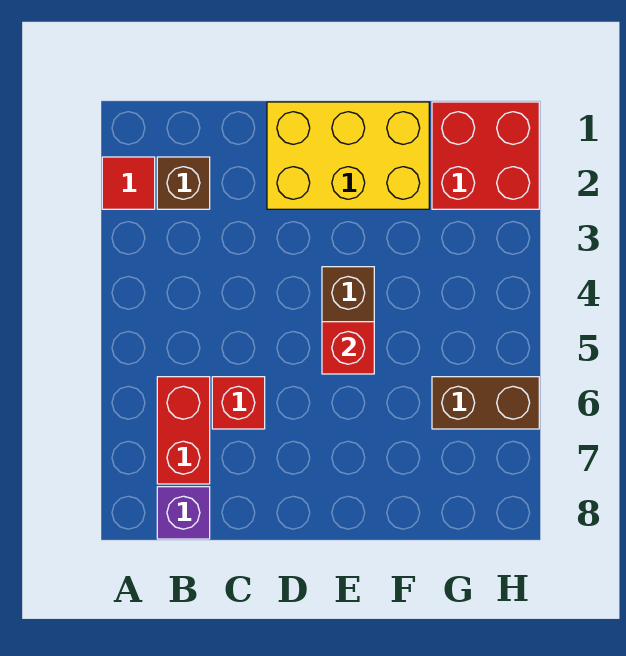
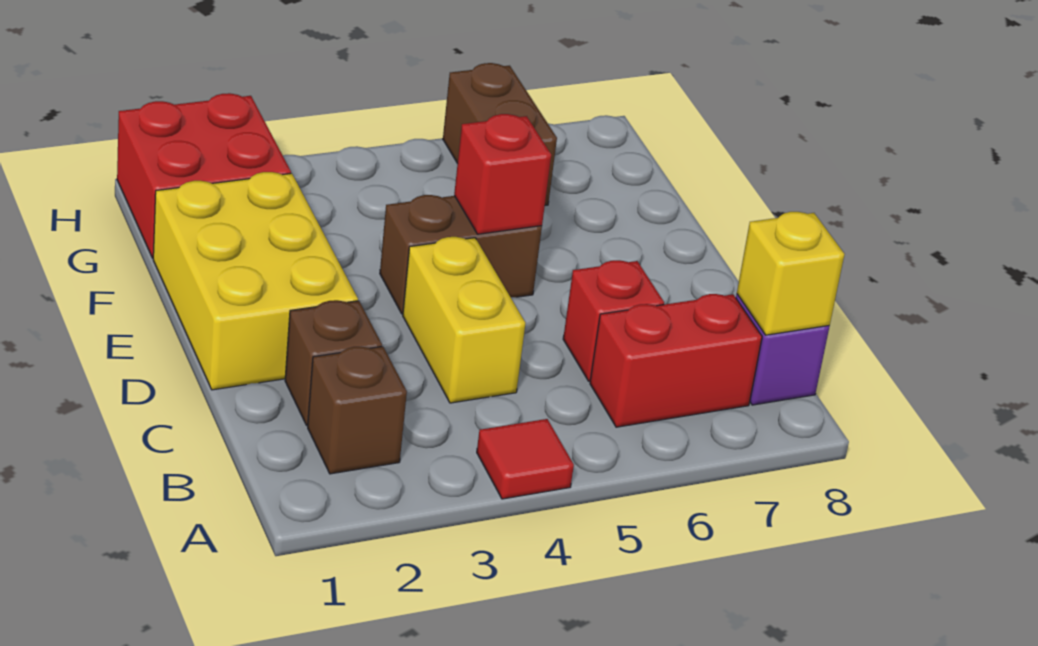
red tile A2 level 1 -> red tile A4 level 1
none -> yellow brick B8 level 2
none -> brown brick C2 level 1
none -> yellow brick C4:D4 level 1

